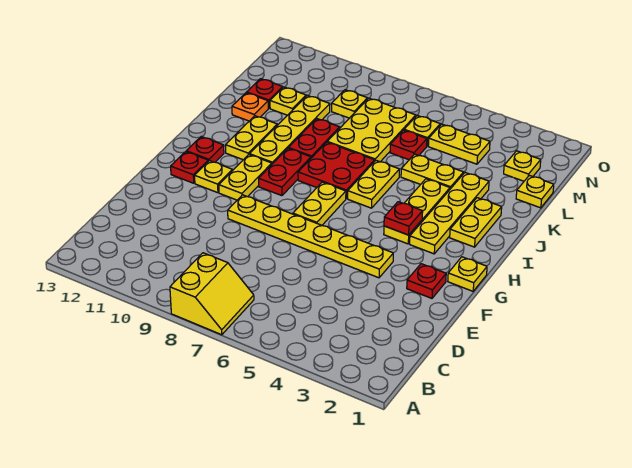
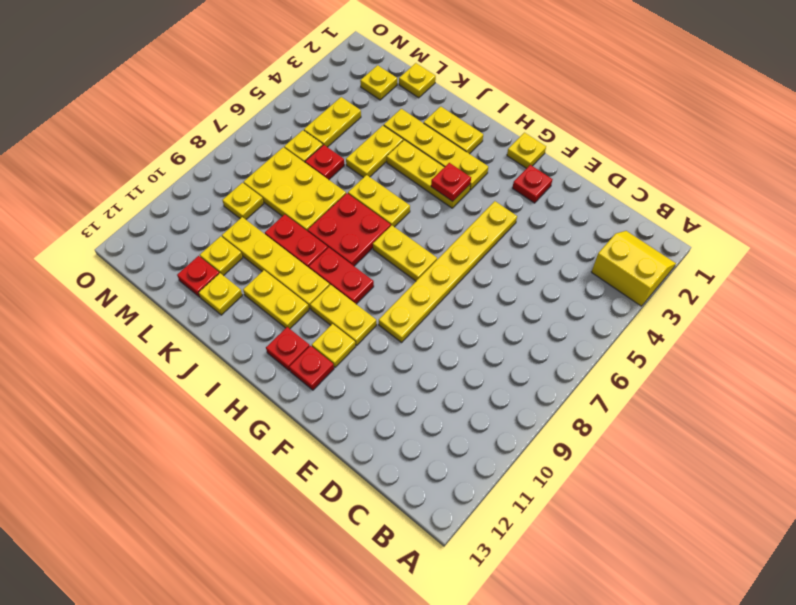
yellow slope A7:B8 level 1 top 8 -> yellow slope A2:B3 level 1 top 3
orange plate K12 level 1 -> yellow plate K12 level 1

